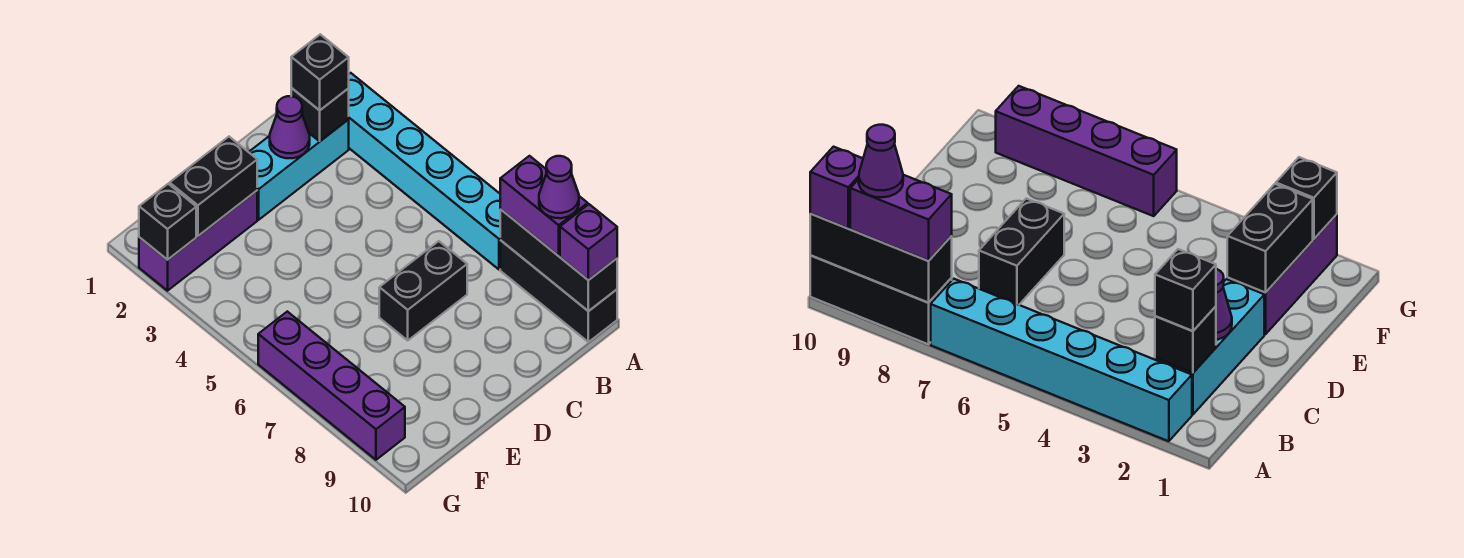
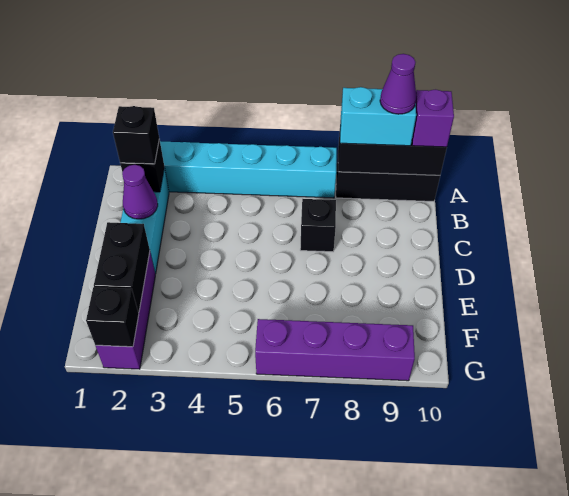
purple brick A8:A9 level 3 -> cyan brick A8:A9 level 3
black brick C7:D7 level 1 -> black brick C7 level 1

